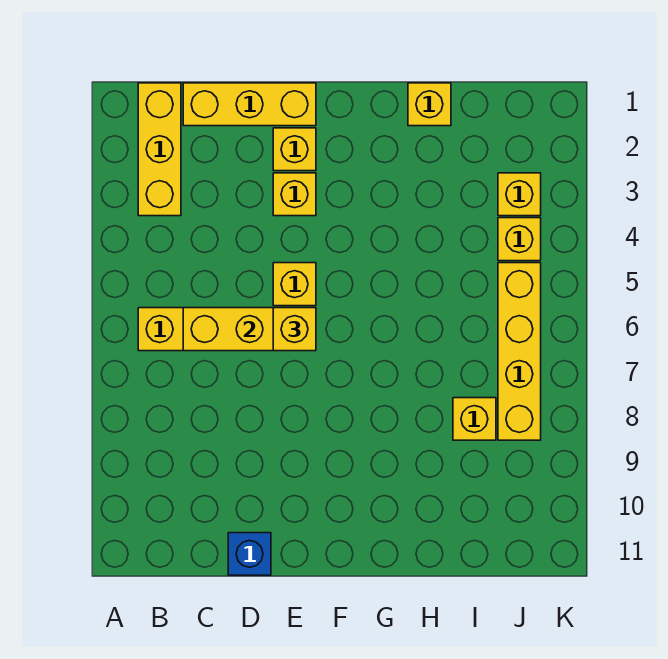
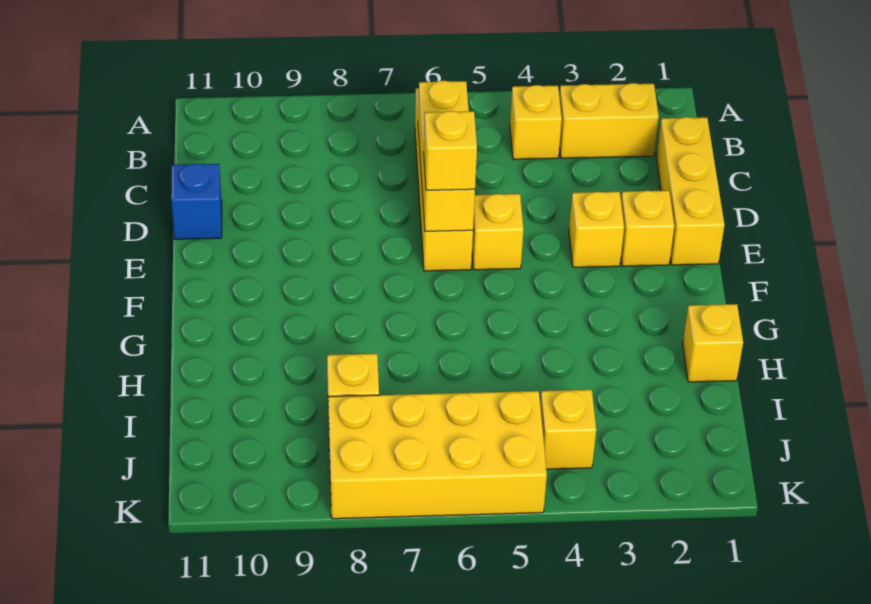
yellow brick B1:B3 level 1 -> yellow brick B2:B3 level 1
yellow brick J3 level 1 -> yellow brick B4 level 1
yellow brick J5:J8 level 1 -> yellow brick J5:K8 level 1

